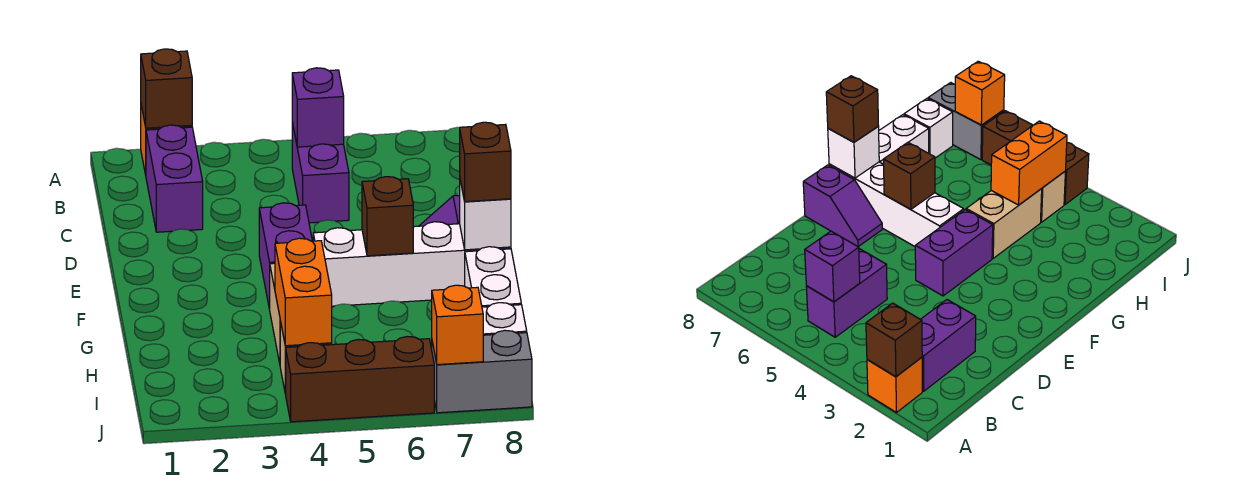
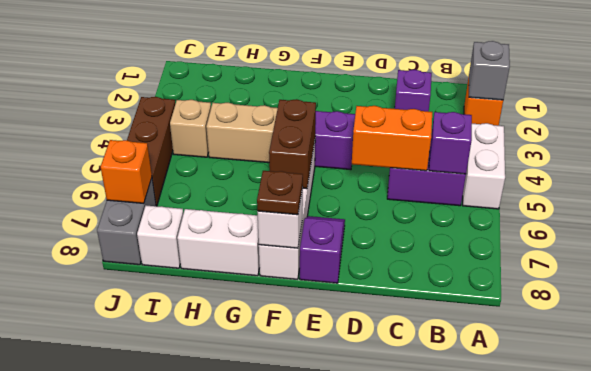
brown brick A2 level 2 -> grey brick A2 level 2
none -> white brick A4:A5 level 1
purple brick B2:C2 level 1 -> purple brick C2 level 1
brown brick F6 level 2 -> brown brick F5:F6 level 2
brown brick F8 level 3 -> brown plate F8 level 3
orange brick H4:I4 level 2 -> orange brick C5:D5 level 2

